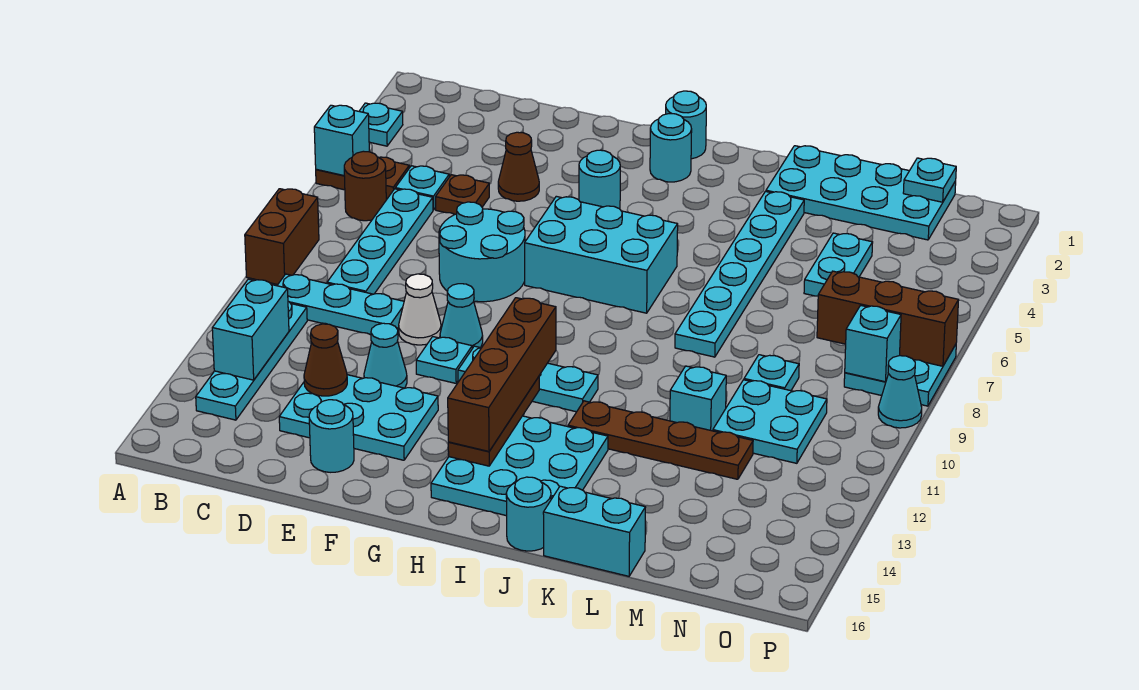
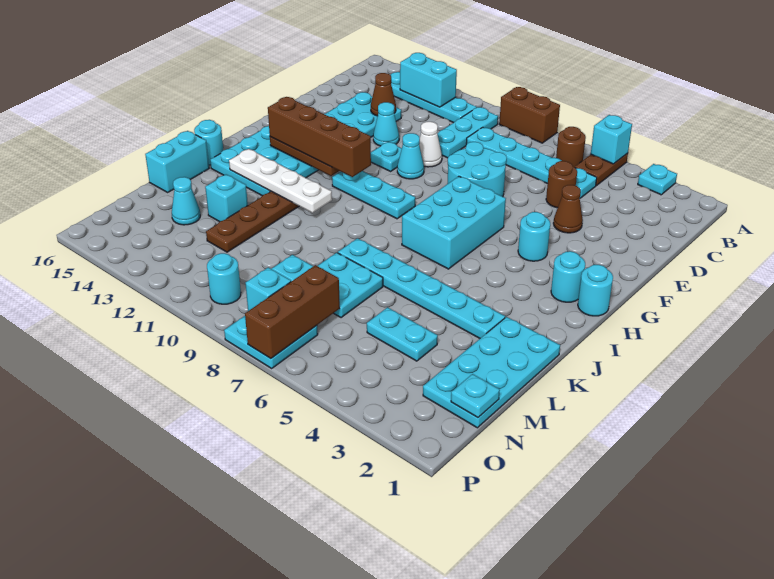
brown plate D5 level 1 -> brown round brick D5 level 1
cyan round brick E15 level 1 -> cyan round brick O10 level 1
cyan plate G11:I11 level 1 -> cyan plate H9:H11 level 1
none -> white plate J11:J14 level 2
cyan brick L11 level 1 -> cyan brick L13 level 1
cyan plate M10:N11 level 1 -> cyan plate L7:M8 level 1
cyan cone P9 level 1 -> cyan cone M14 level 1

